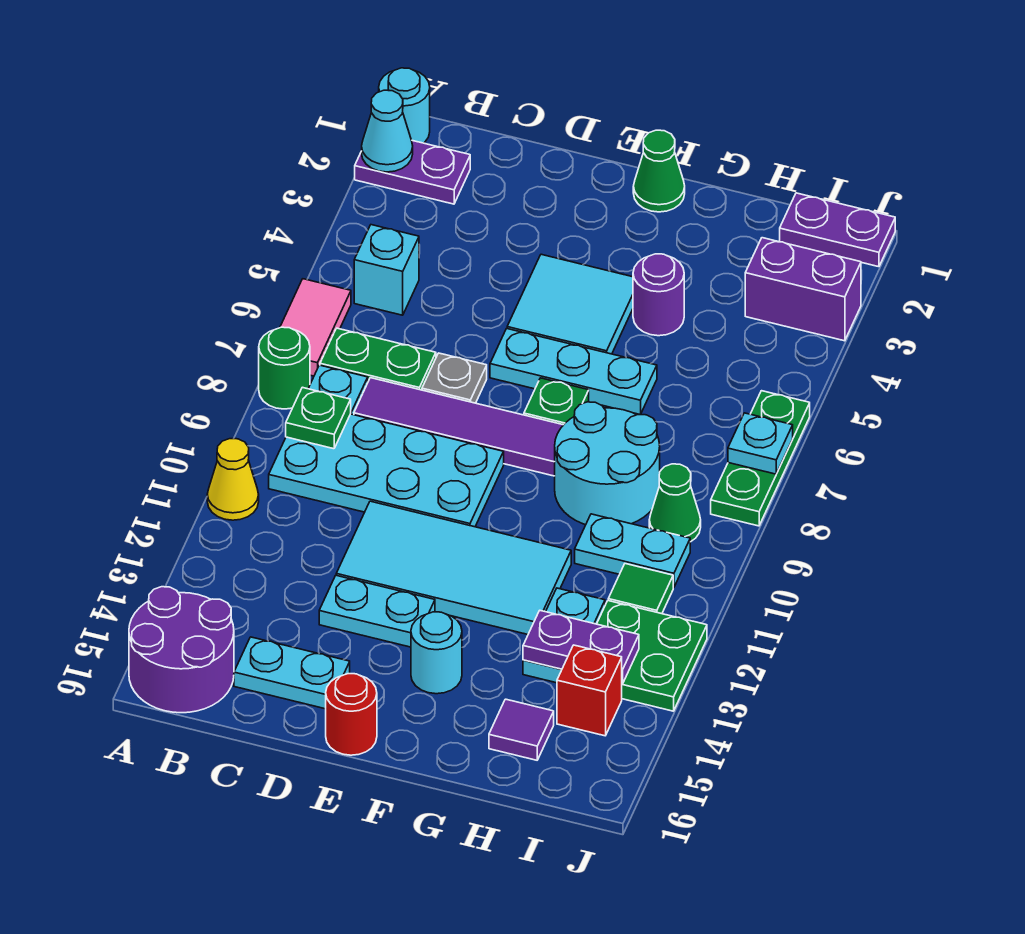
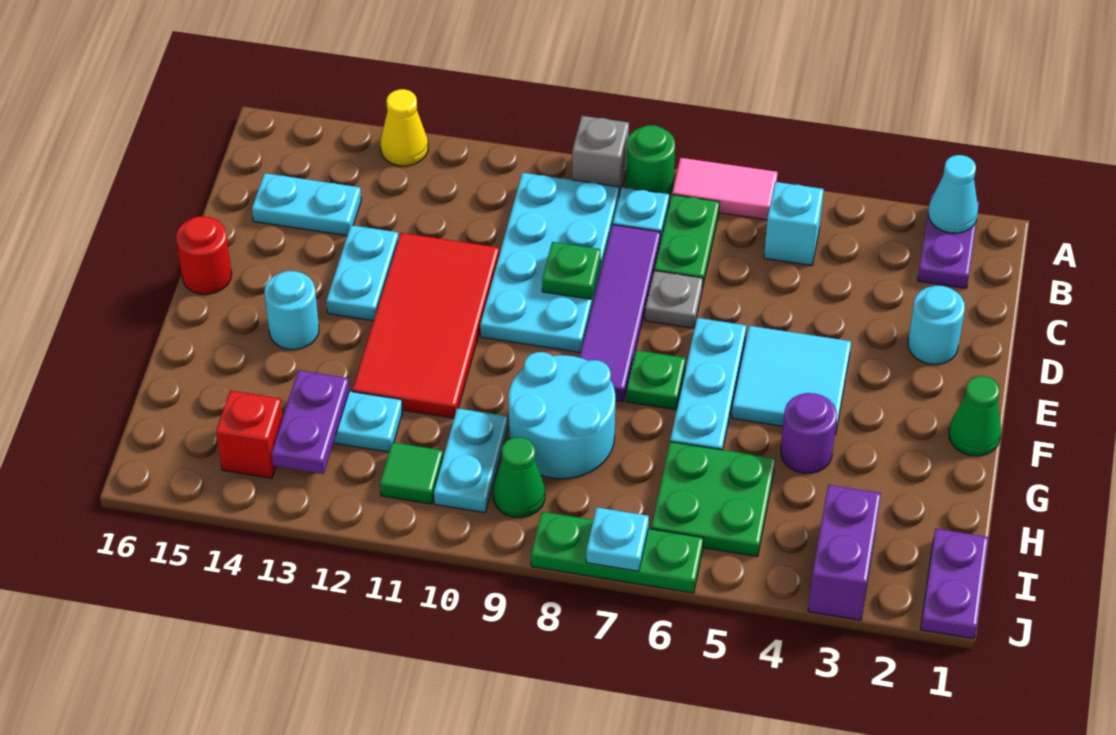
cyan round brick A1 level 1 -> cyan round brick D2 level 1
none -> grey brick A9 level 1
yellow cone A11 level 1 -> yellow cone A13 level 1
purple round brick A15:B16 level 1 -> none
green plate B9 level 2 -> green plate D9 level 2
cyan plate C15:D15 level 1 -> cyan plate C14:C15 level 1
cyan tile D11:G12 level 1 -> red tile D11:G12 level 1
purple tile H15 level 1 -> none
green plate I12:J13 level 1 -> green plate H5:I6 level 1

